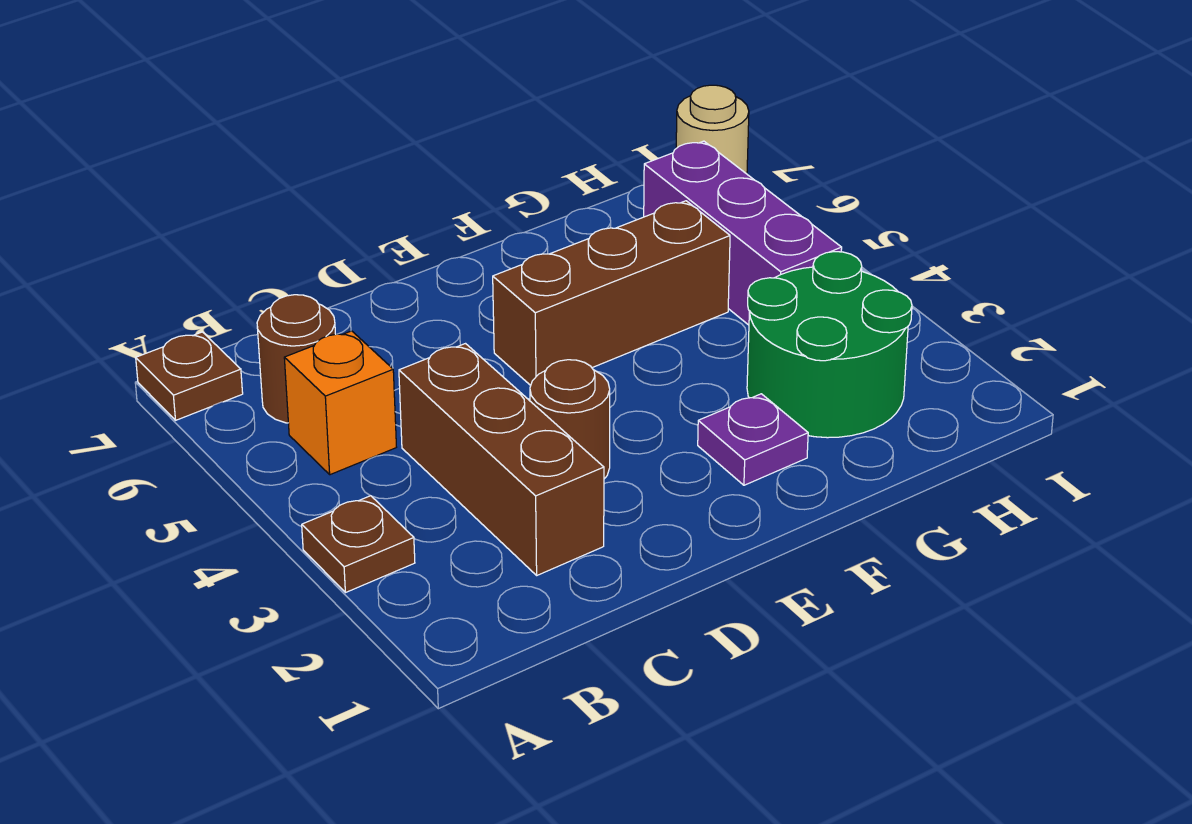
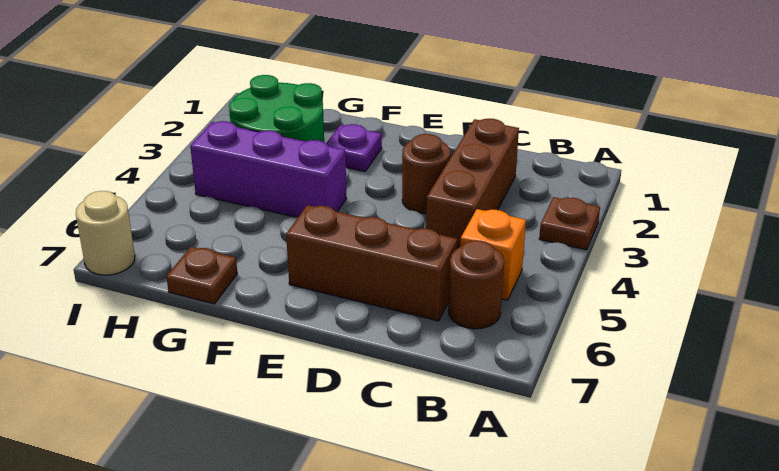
brown plate A7 level 1 -> brown plate G7 level 1
brown brick E5:G5 level 1 -> brown brick C6:E6 level 1
purple brick H4:H6 level 1 -> purple brick F4:H4 level 1

